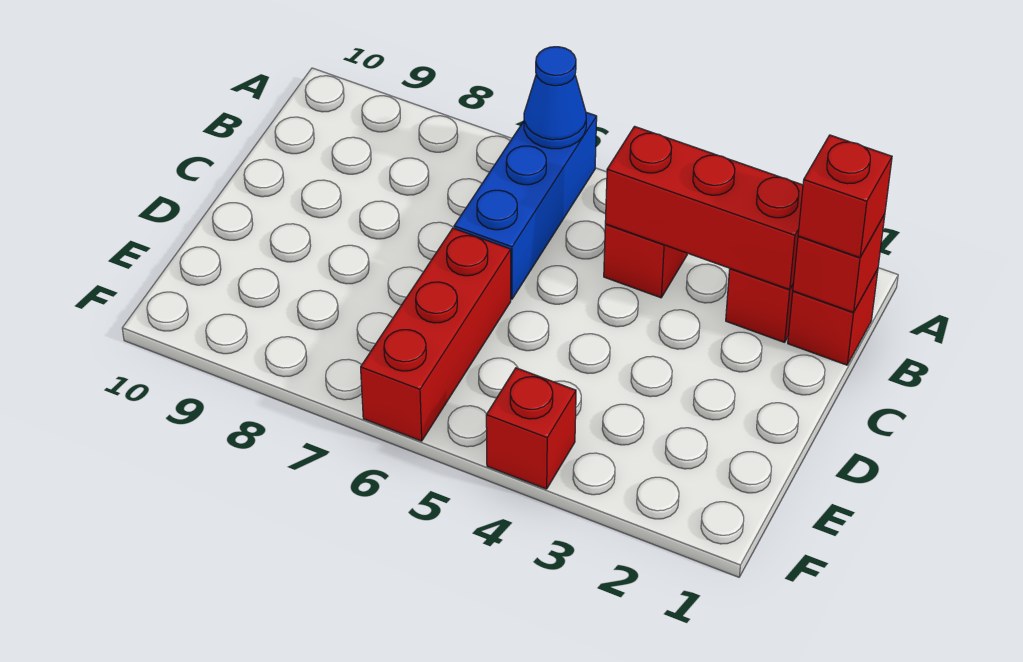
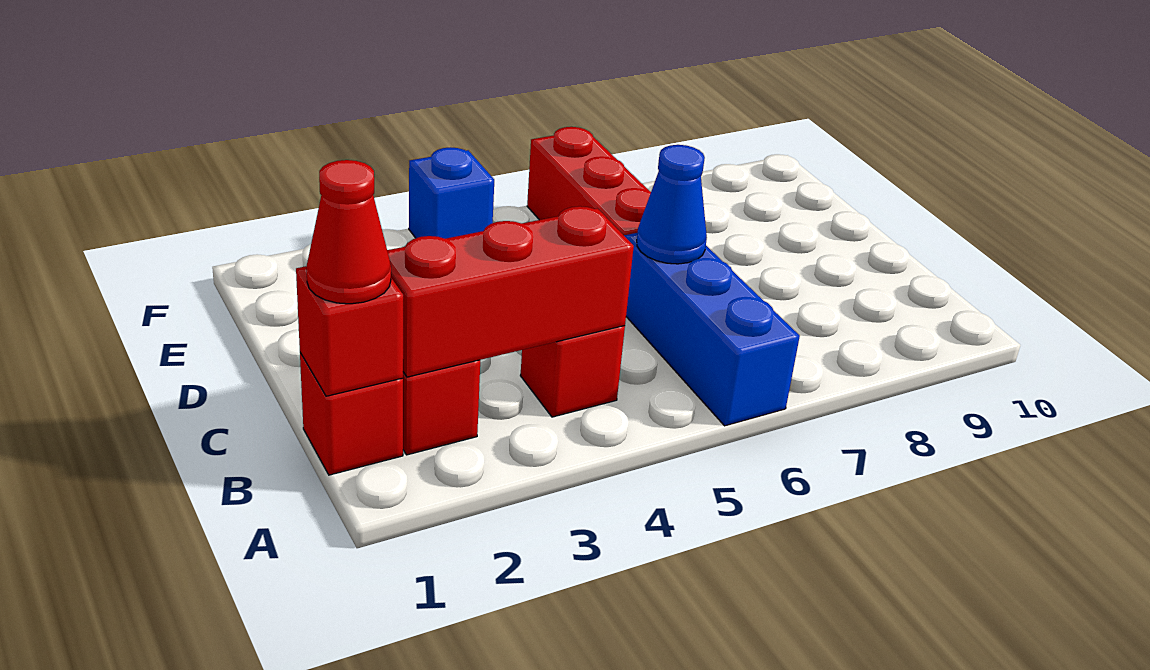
blue cone A6 level 2 -> blue cone C6 level 2
red brick B1 level 3 -> red cone B1 level 3
red brick F4 level 1 -> blue brick F4 level 1

